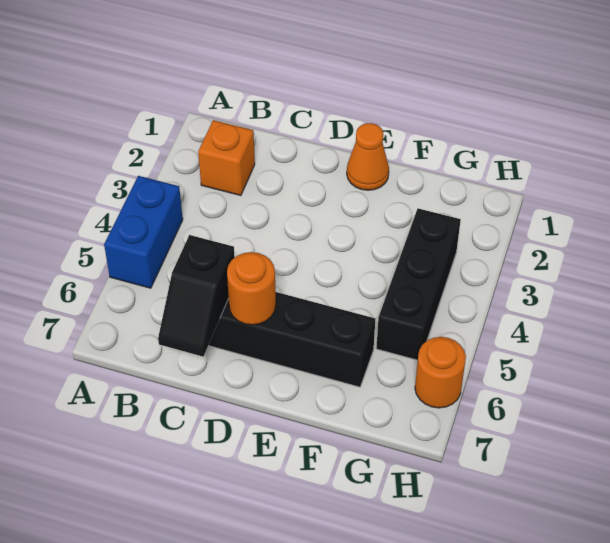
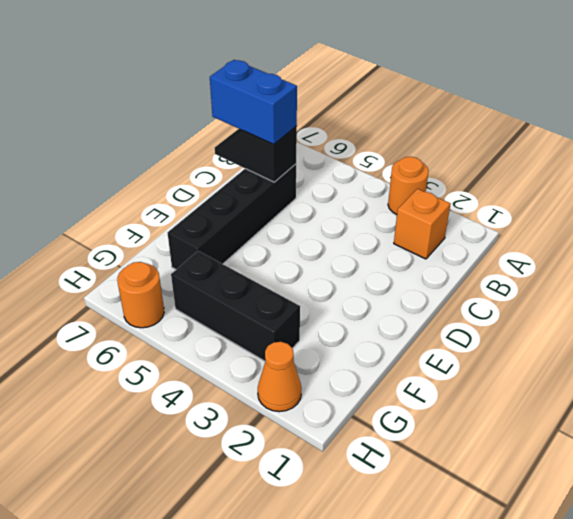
blue brick A4:A5 level 1 -> blue brick C6:C7 level 3
orange round brick D6 level 2 -> orange round brick A3 level 1
orange cone E1 level 1 -> orange cone H2 level 1

